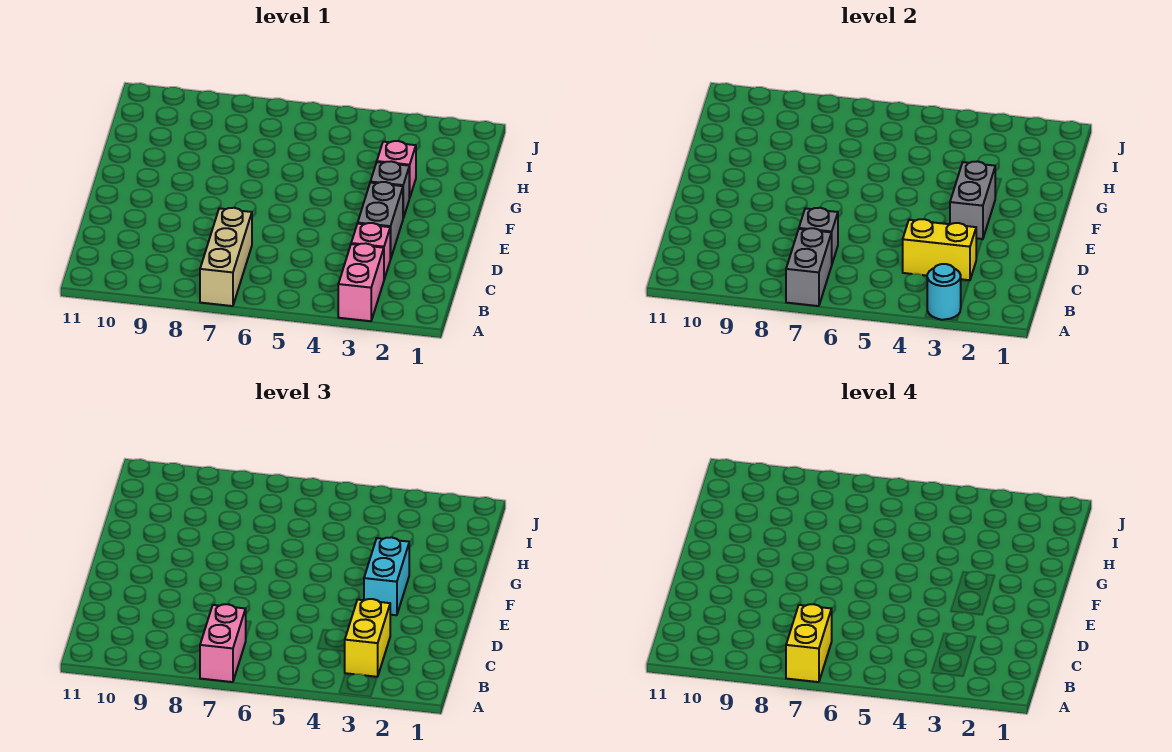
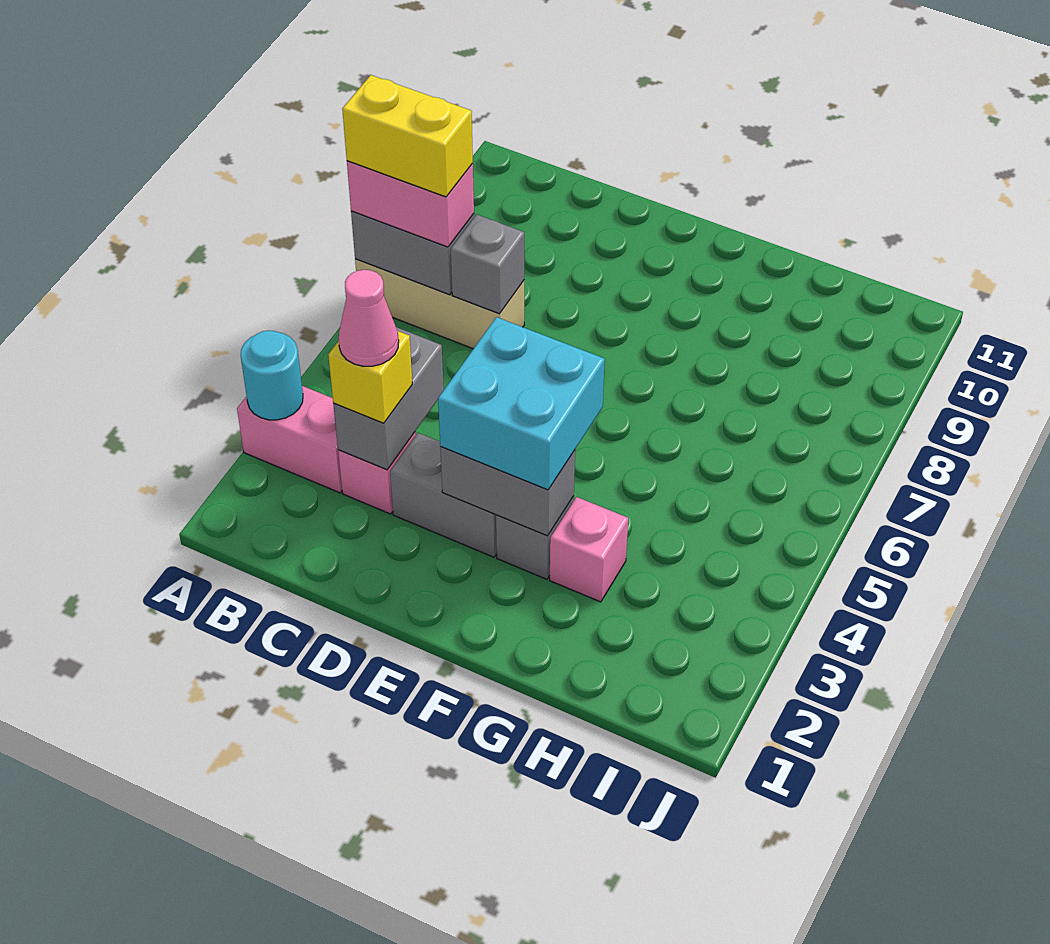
yellow brick B3:C3 level 3 -> yellow brick C3 level 3
yellow brick C3:C4 level 2 -> grey brick C3:C4 level 2
none -> pink cone C3 level 4
cyan brick E3:F3 level 3 -> cyan brick E3:F4 level 3

